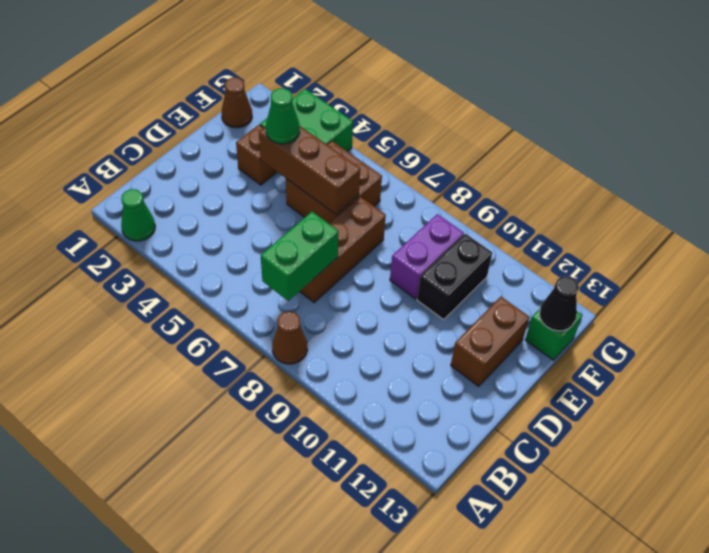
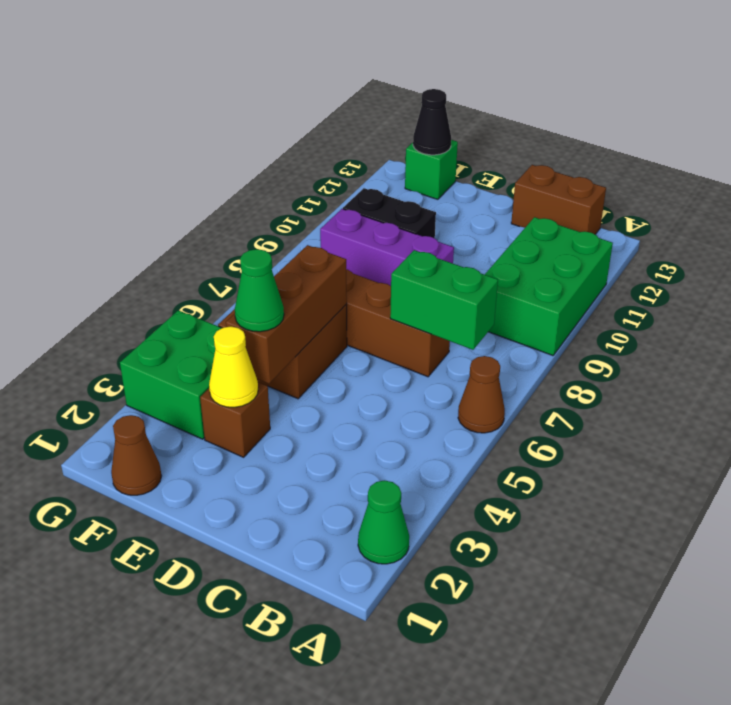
brown cone A8 level 1 -> brown cone A6 level 1
none -> green brick A9:B11 level 1
brown brick D12:E12 level 1 -> brown brick B13:C13 level 1
none -> yellow cone E3 level 2
purple brick E9:F9 level 1 -> purple brick D9:F9 level 1

